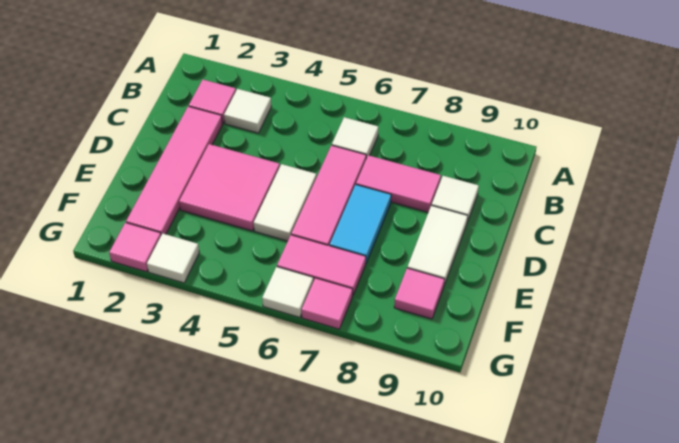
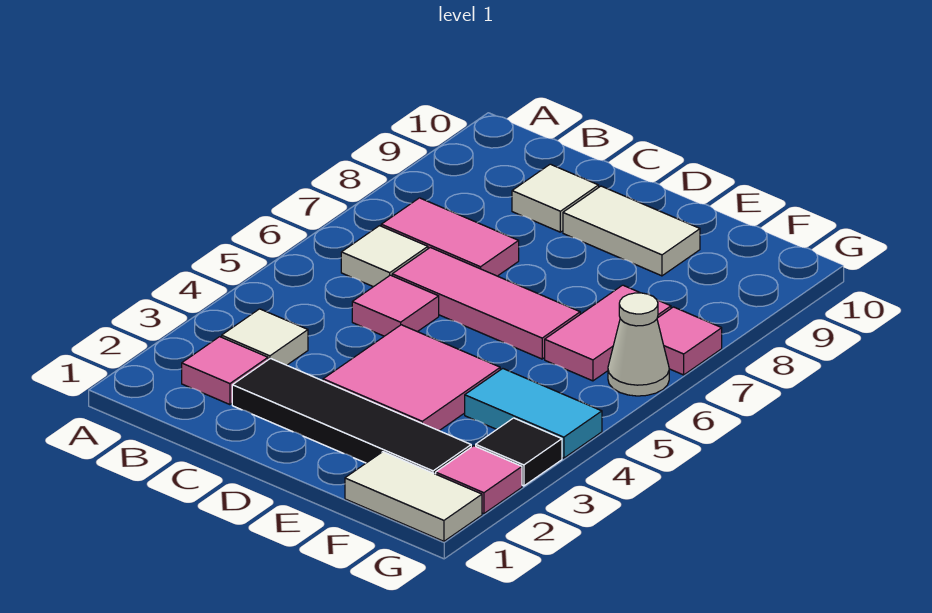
pink tile C2:F2 level 1 -> black tile C2:F2 level 1
pink tile C7:C8 level 1 -> pink tile B7:C7 level 1
white tile D5:E5 level 1 -> white tile F1:G1 level 1
cyan tile D7:E7 level 1 -> cyan tile F4:G4 level 1
pink tile F9 level 1 -> pink tile C5 level 1
white tile G3 level 1 -> black tile G3 level 1
white tile G6 level 1 -> white cone G6 level 1

